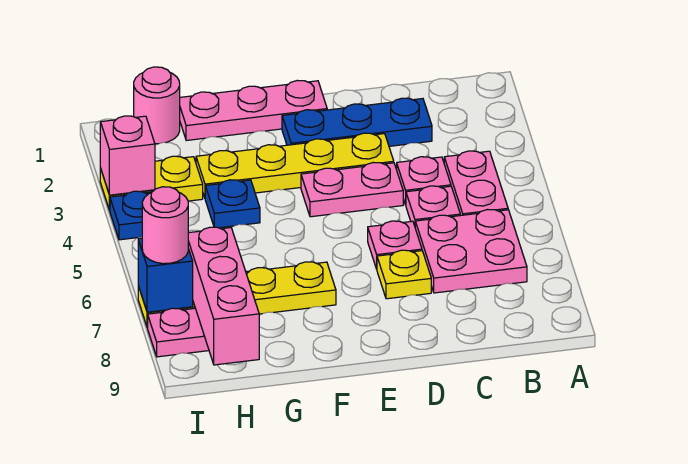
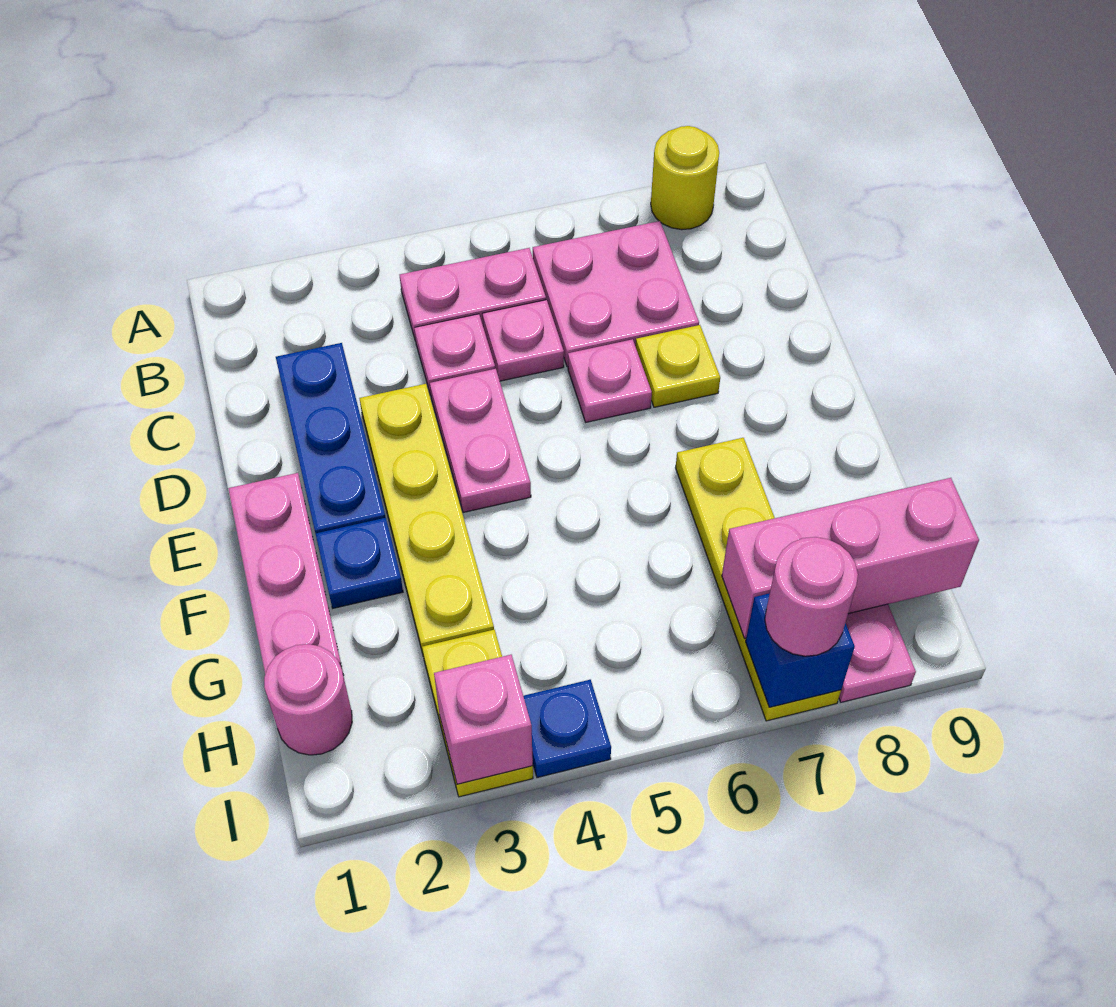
none -> yellow round brick A8 level 1
blue plate G4 level 1 -> blue plate F2 level 1

